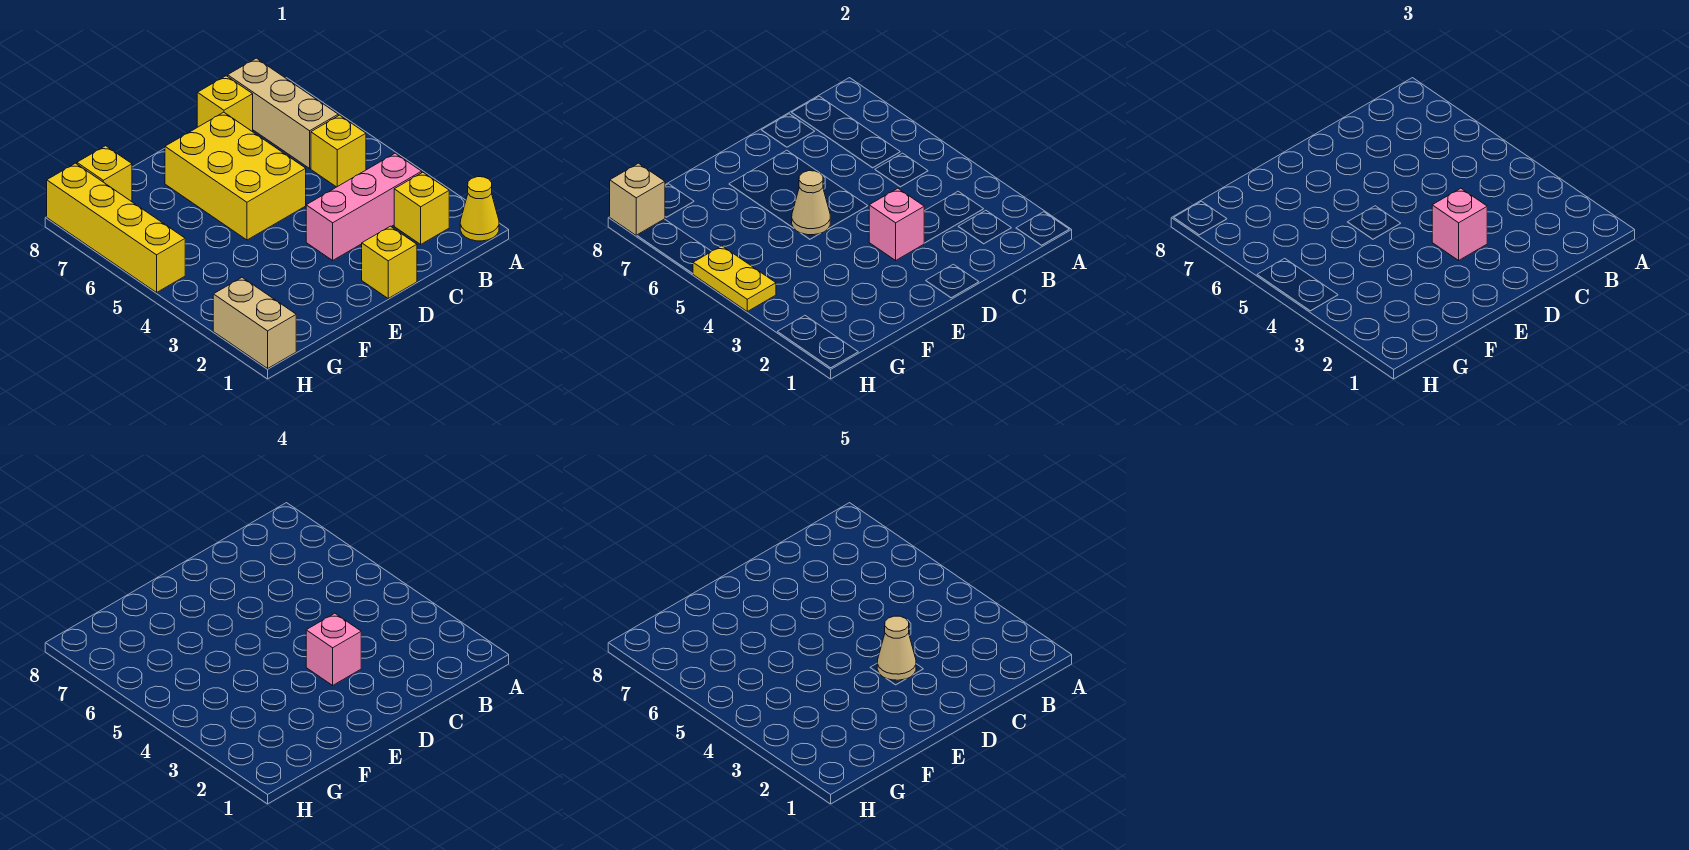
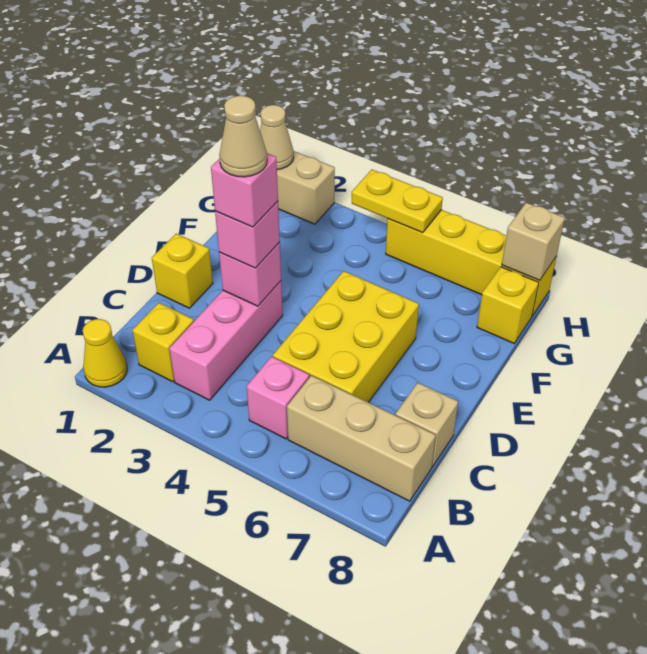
yellow brick B5 level 1 -> pink brick B5 level 1
yellow brick C8 level 1 -> tan brick C8 level 1
yellow brick D5:E7 level 1 -> yellow brick C5:E6 level 1
tan cone E5 level 2 -> tan cone H1 level 2

